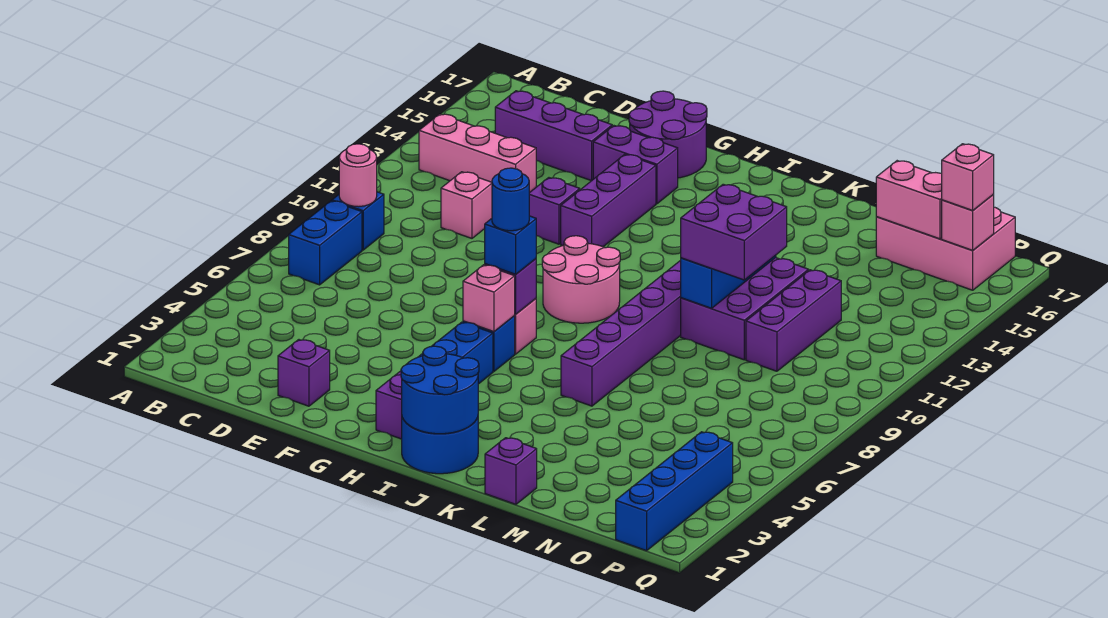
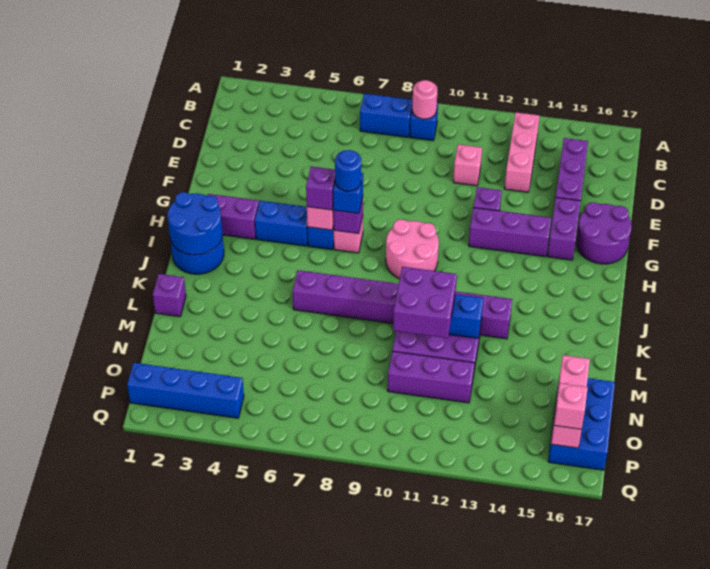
purple brick E2 level 1 -> purple brick H6 level 3
pink brick N16:P17 level 1 -> blue brick N16:P17 level 1

